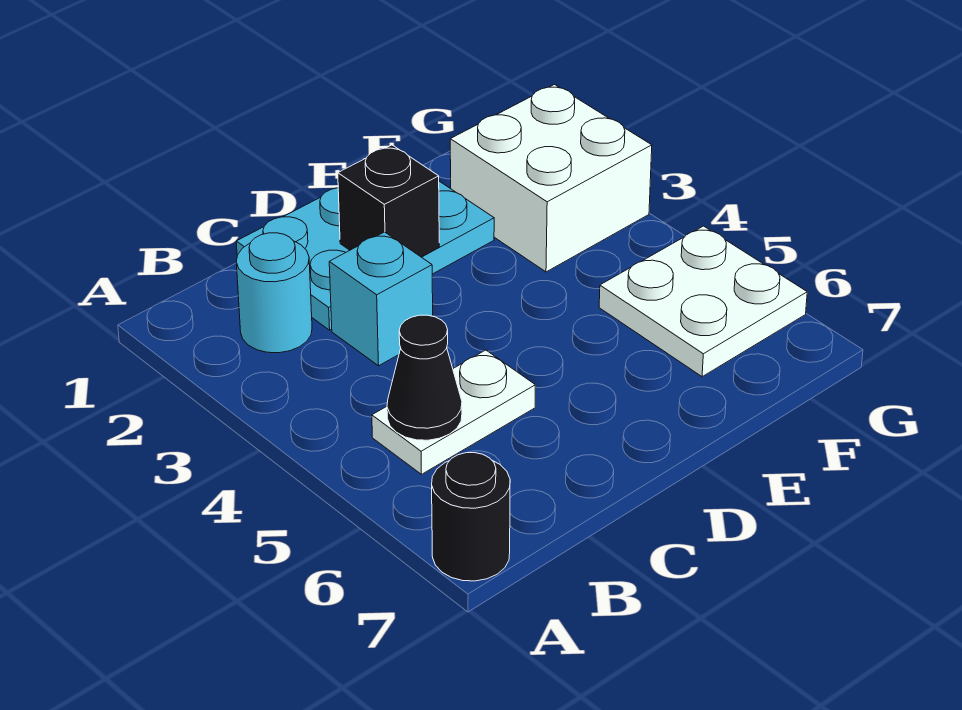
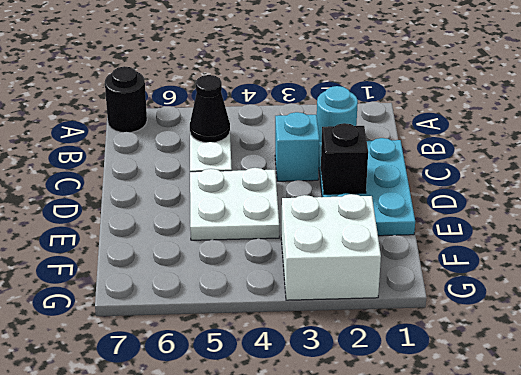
white plate F5:G6 level 1 -> white plate D4:E5 level 1

